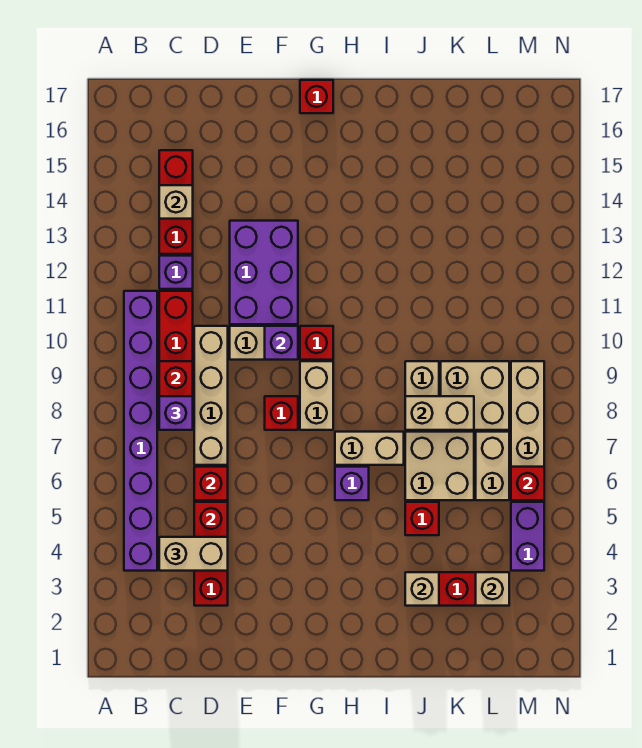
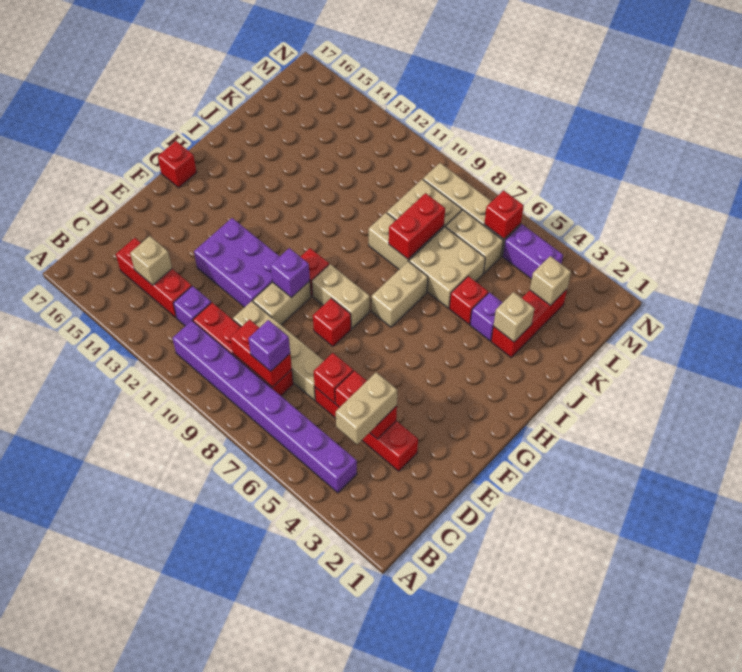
purple brick H6 level 1 -> purple brick J4 level 1
tan brick J8:K8 level 2 -> red brick J8:K8 level 2

